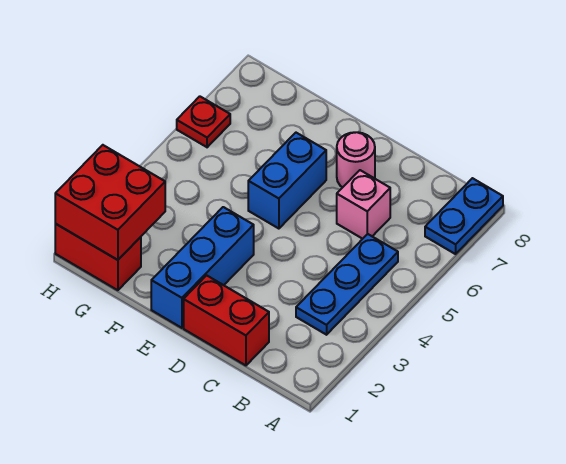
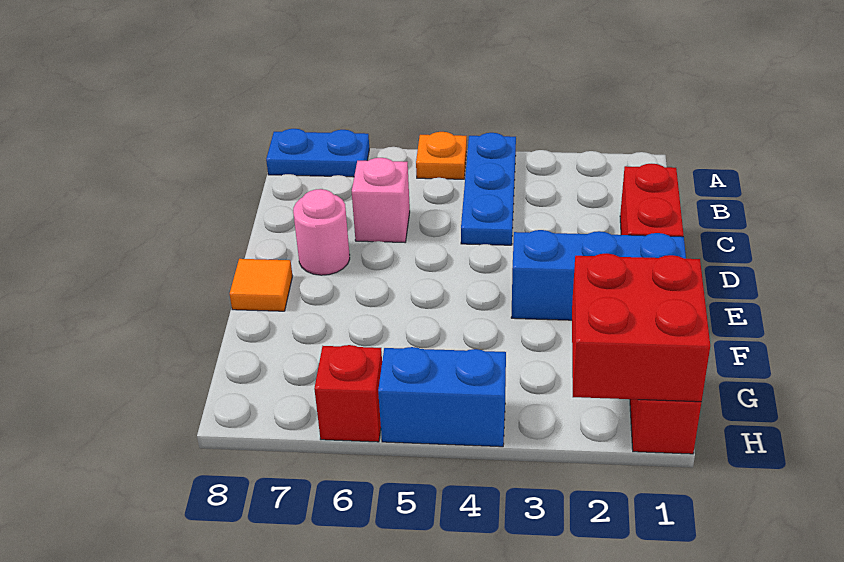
none -> orange plate A5 level 1
blue plate B3:B5 level 1 -> blue plate A4:C4 level 1
blue brick E5:E6 level 1 -> blue brick H4:H5 level 1
none -> orange tile E8 level 1
red plate H6 level 1 -> red brick H6 level 1

